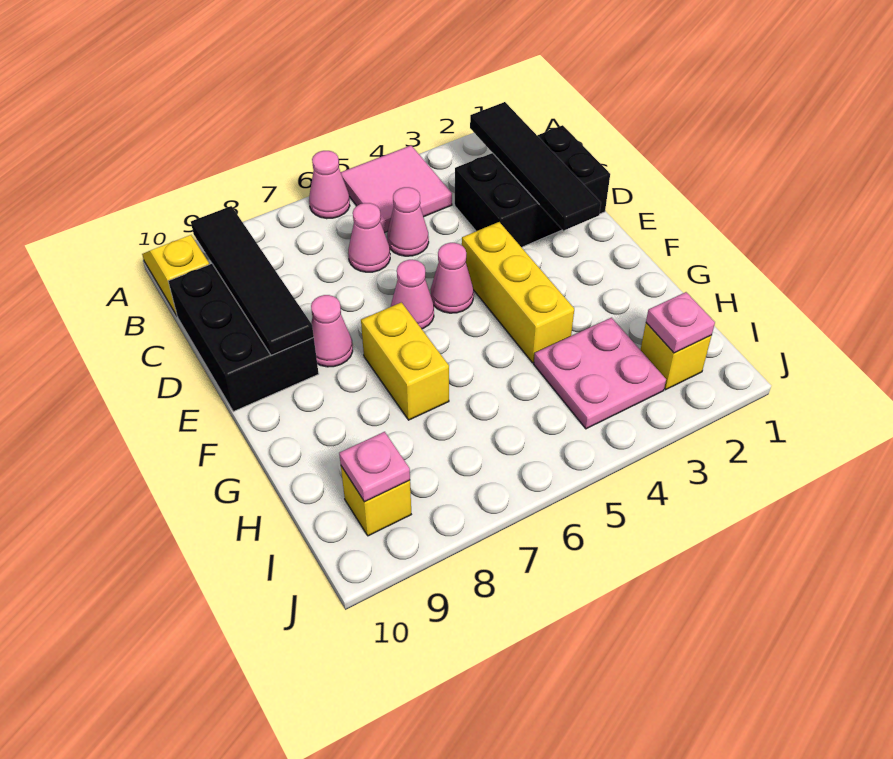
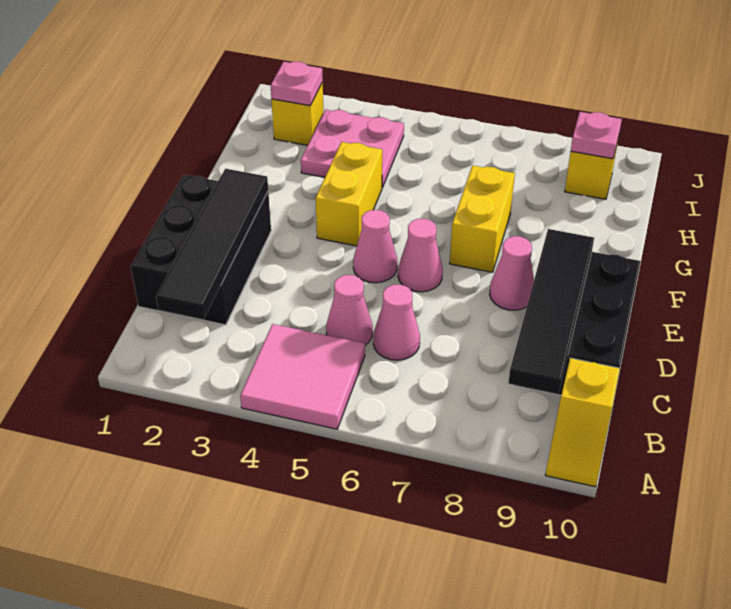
pink cone A6 level 1 -> none
black brick C1:D3 level 1 -> black brick C1:E2 level 1
yellow brick E4:G4 level 1 -> yellow brick F4:G4 level 1

